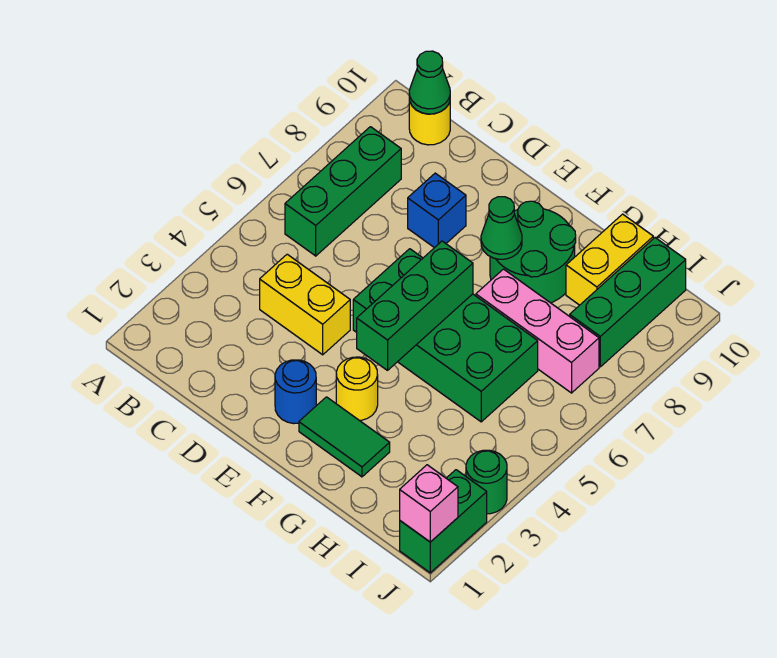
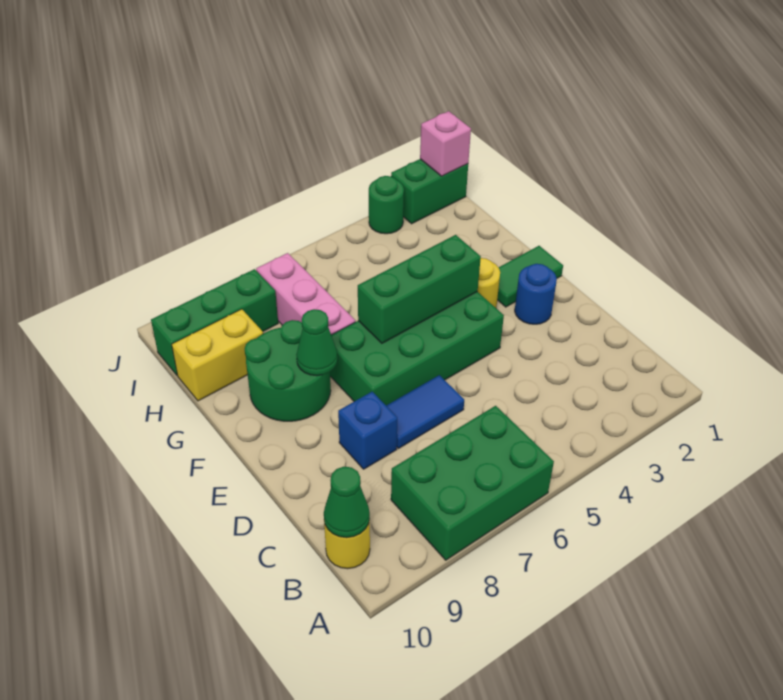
green brick B6:B8 level 1 -> green brick A6:B8 level 1
yellow brick C4:D4 level 1 -> none
none -> blue tile D6:D7 level 1
green brick E5:H6 level 1 -> green brick E4:F7 level 1
green tile F2:G2 level 1 -> green tile F1:F2 level 1

